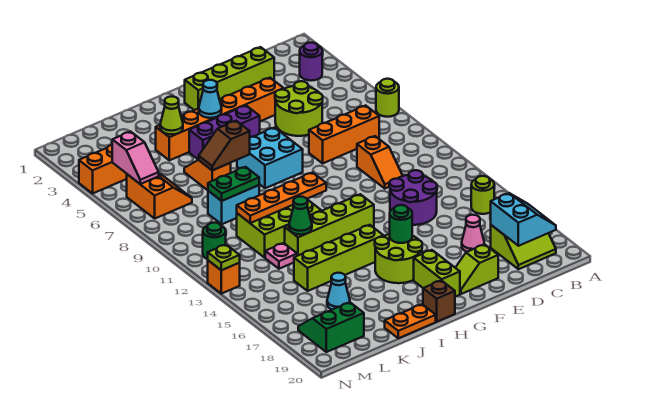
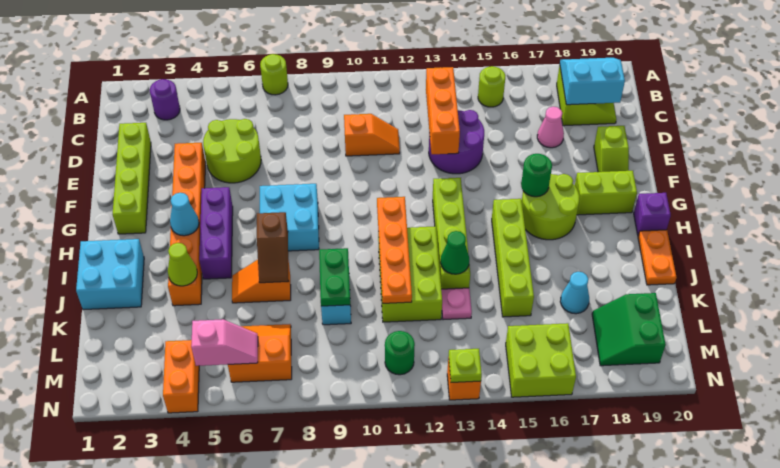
orange brick C8:E8 level 1 -> orange brick C13:E13 level 2
brown brick H20 level 1 -> purple brick H20 level 1
none -> cyan brick I1:J2 level 1
none -> lime brick M15:N16 level 1

